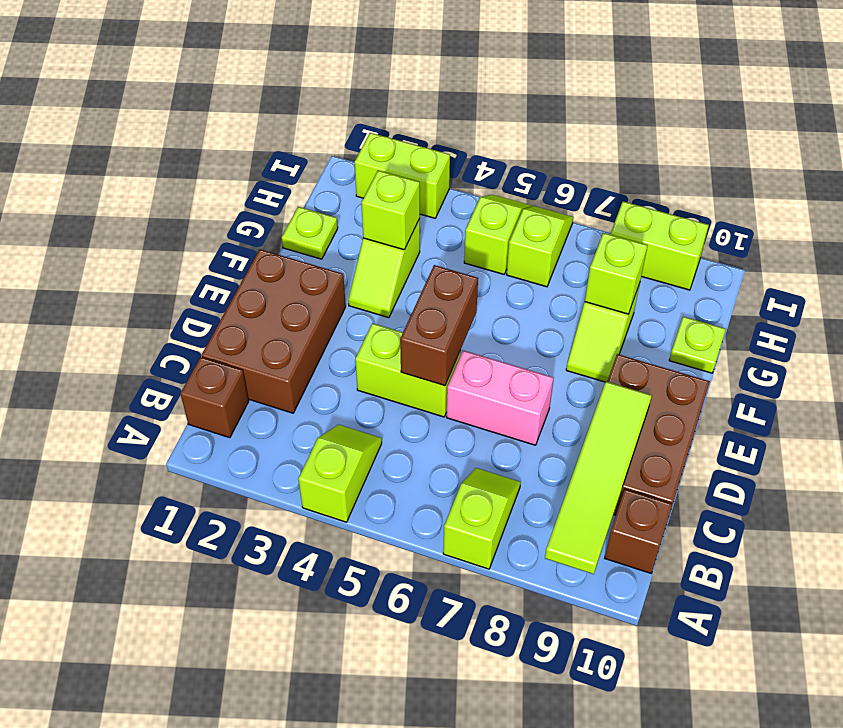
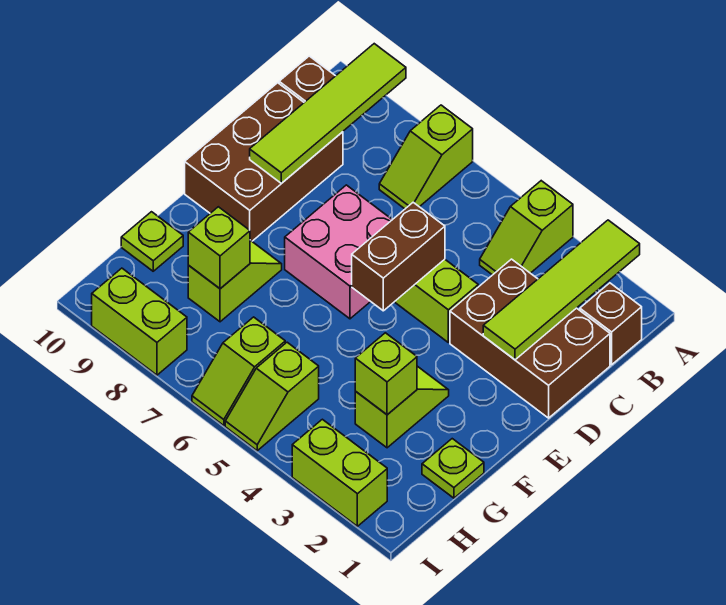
none -> lime tile A2:D2 level 2
brown brick C1:E2 level 1 -> brown brick C1:D3 level 1
pink brick D6:D7 level 1 -> pink brick D6:E7 level 1

